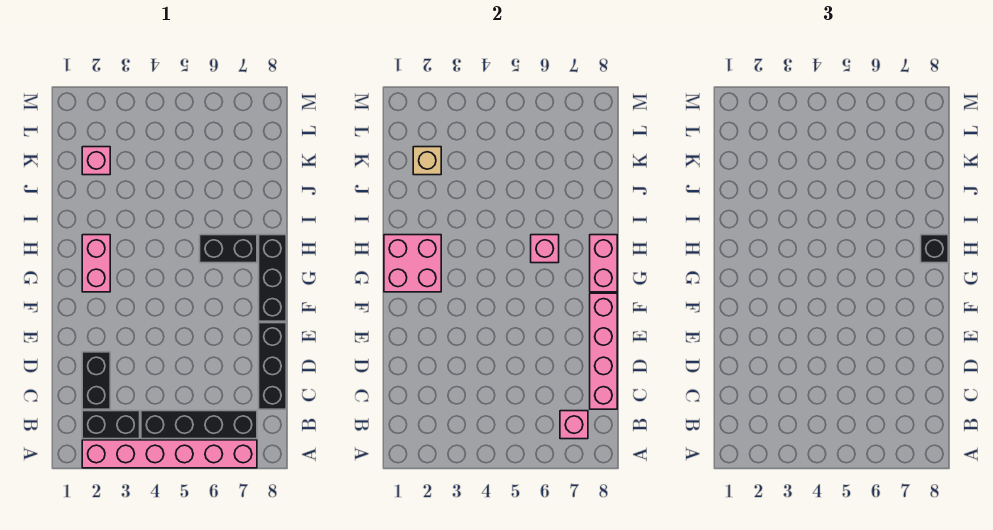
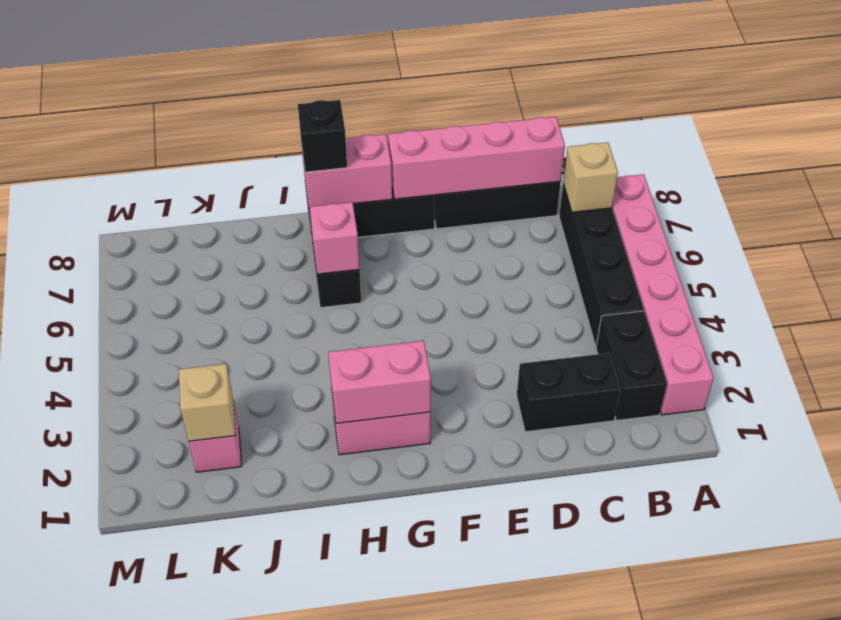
pink brick B7 level 2 -> tan brick B7 level 2
pink brick G1:H2 level 2 -> pink brick G2:H2 level 2

